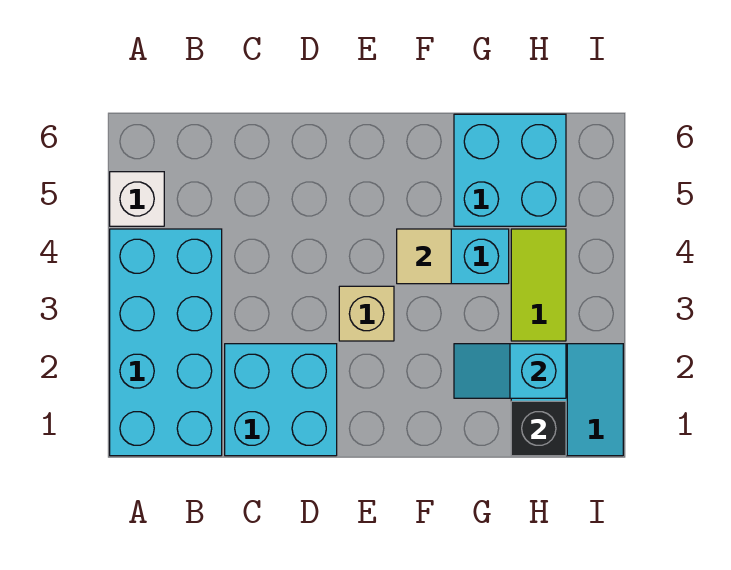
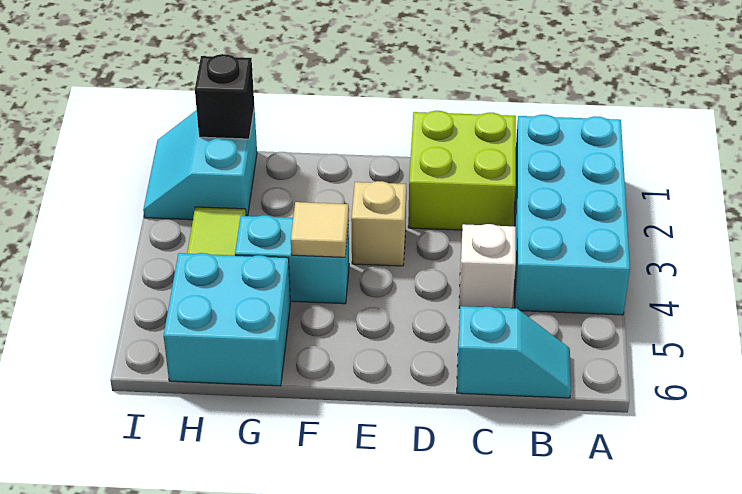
white brick A5 level 1 -> white brick C4 level 1
cyan brick C1:D2 level 1 -> lime brick C1:D2 level 1
cyan slope G2:H2 level 2 top H -> cyan slope B6:C6 level 1 top C

